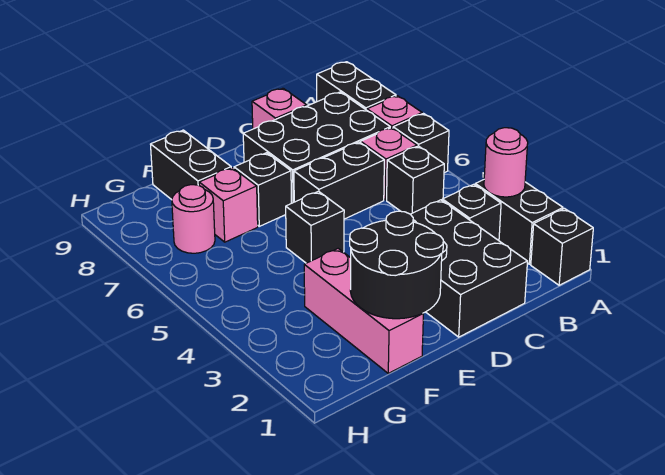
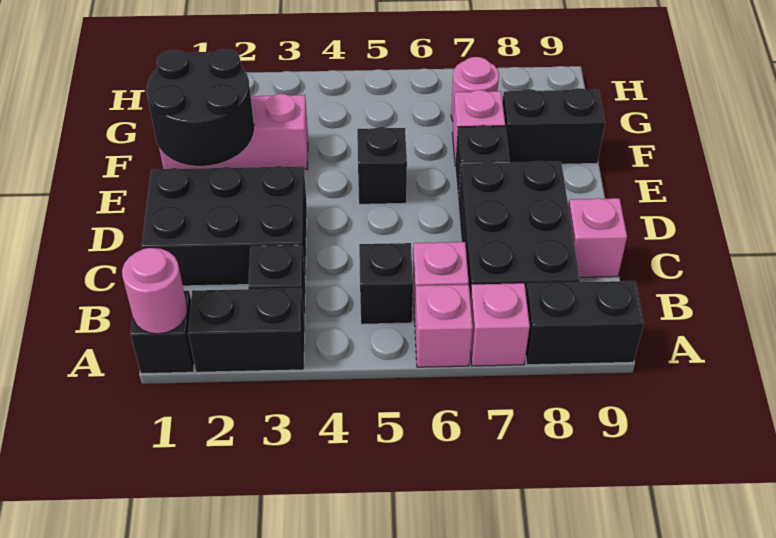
pink round brick A3 level 2 -> pink round brick A1 level 2
black brick A6 level 1 -> pink brick A6 level 1
black brick C6:D6 level 1 -> none

